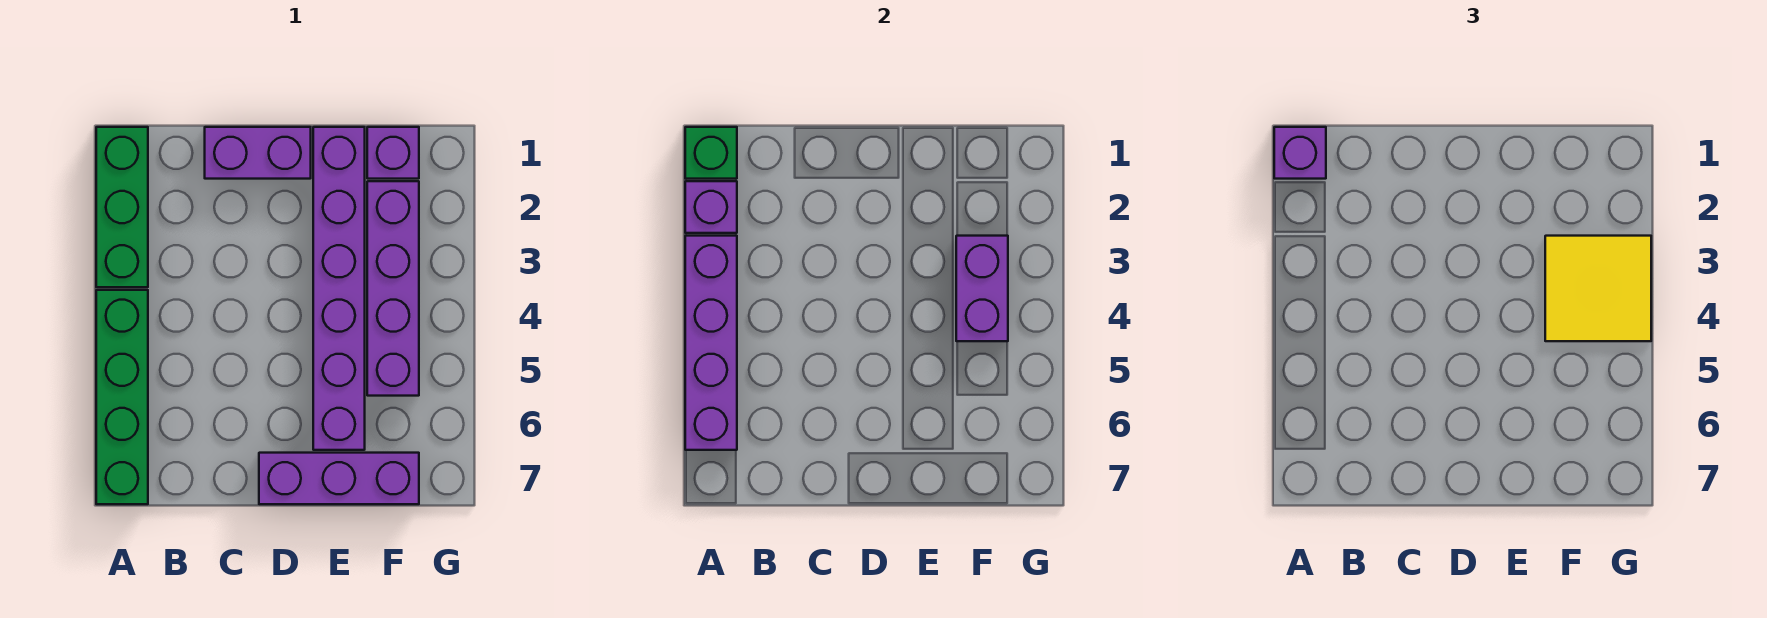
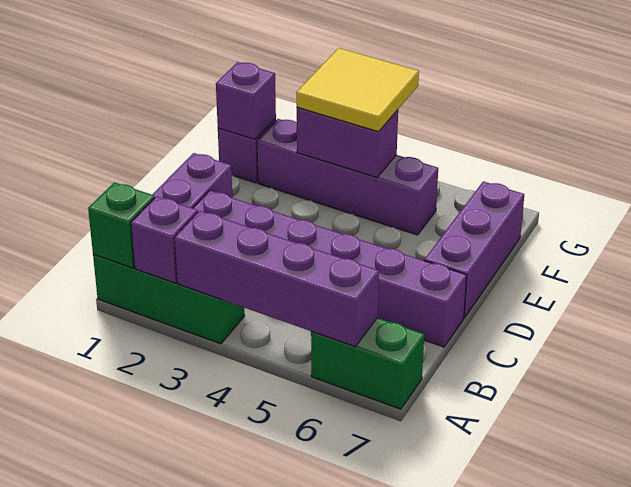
purple brick A1 level 3 -> purple brick F1 level 2
green brick A4:A7 level 1 -> green brick A6:A7 level 1
purple brick E1:E6 level 1 -> purple brick C2:C7 level 1

